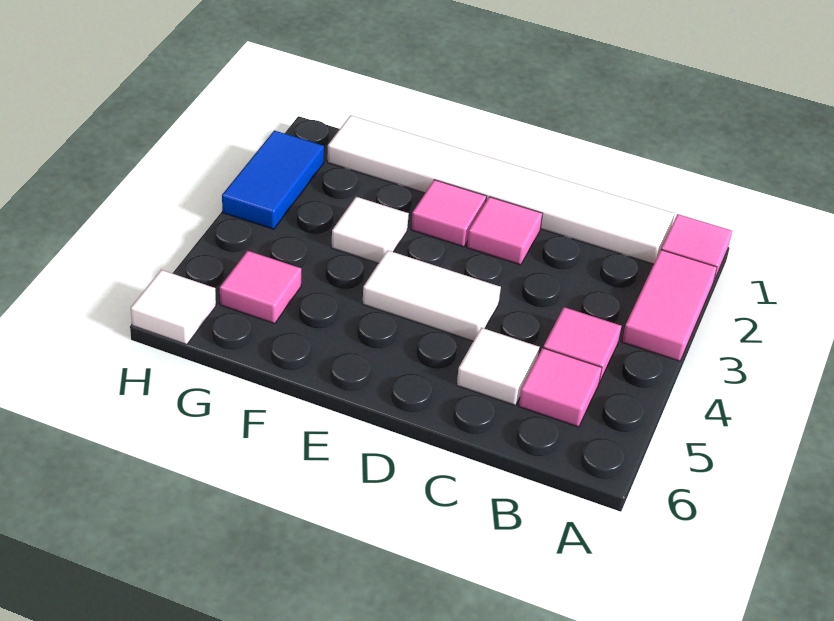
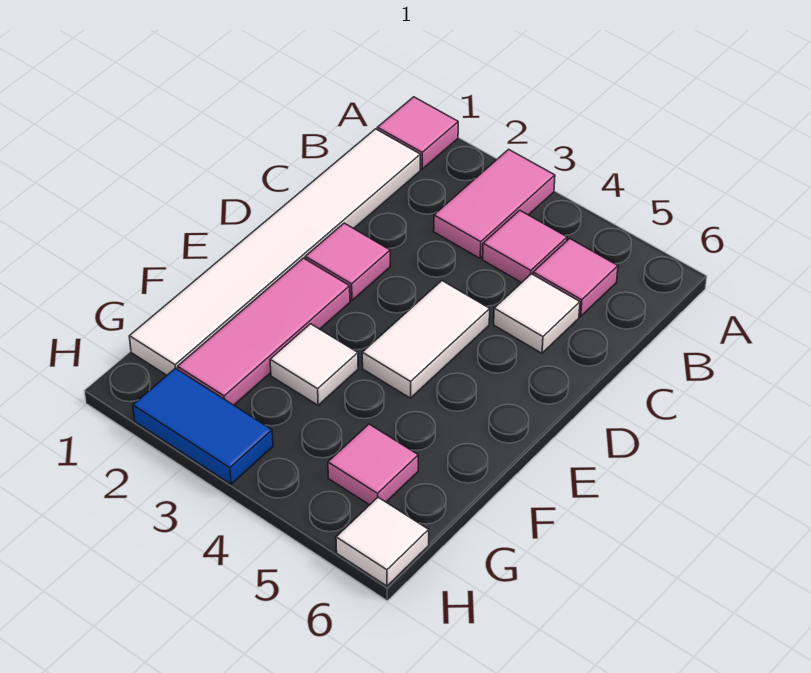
pink tile A2:A3 level 1 -> pink tile A3:B3 level 1
pink tile E2 level 1 -> pink tile E2:G2 level 1

